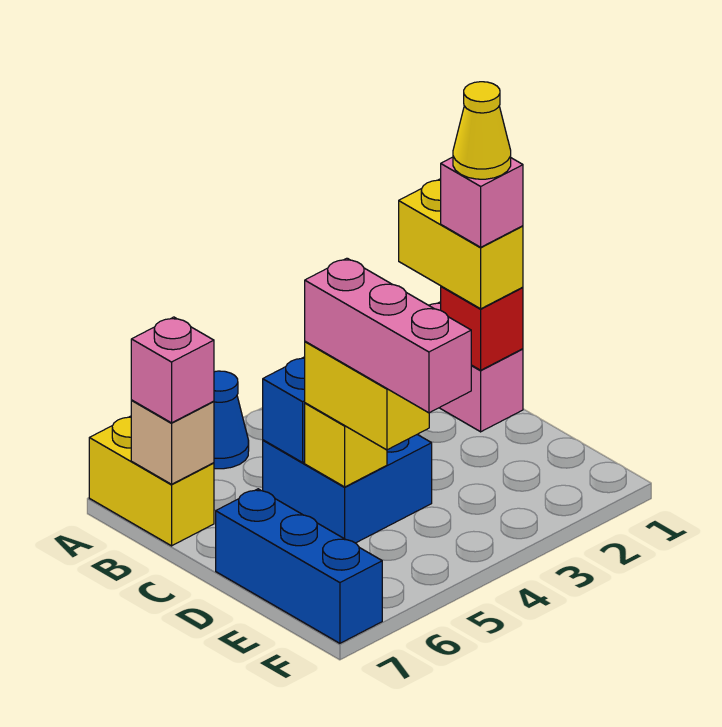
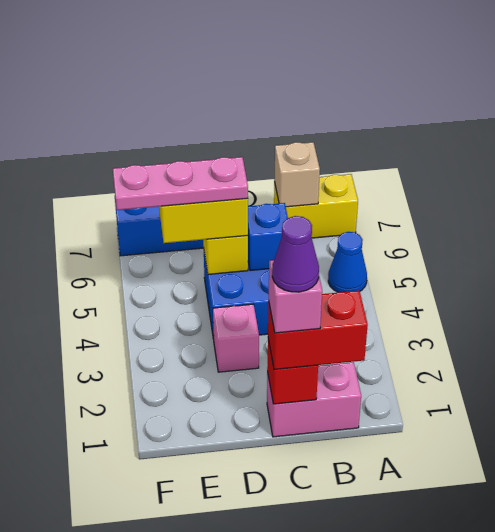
yellow brick B1:C1 level 3 -> red brick B1:C1 level 3
pink brick B7 level 3 -> pink brick D3 level 1
yellow cone C1 level 5 -> purple cone C1 level 5
pink brick D5:F5 level 4 -> pink plate D5:F5 level 4

